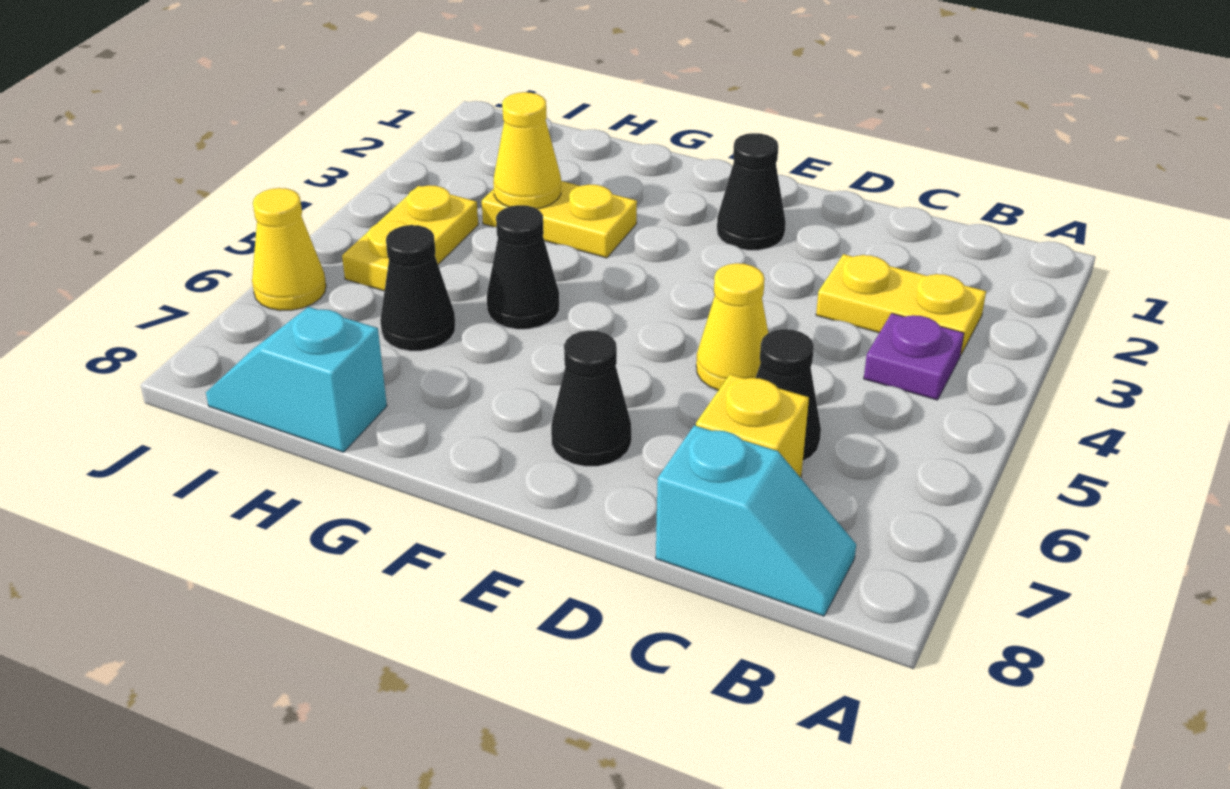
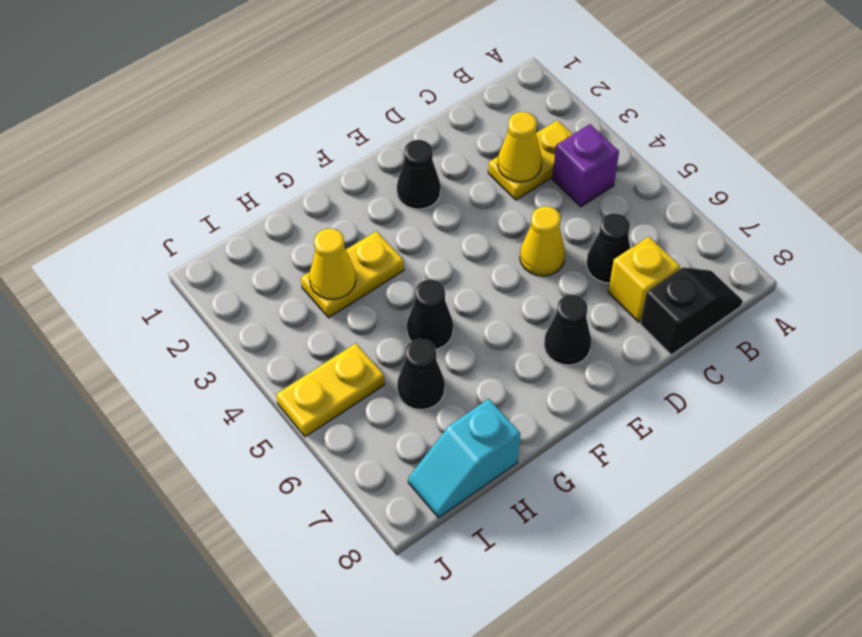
purple plate B4 level 1 -> purple brick B4 level 1
cyan slope B8:C8 level 1 top C -> black slope B8:C8 level 1 top C
yellow plate I4:I5 level 1 -> yellow plate I5:J5 level 1
yellow cone J6 level 1 -> yellow cone C3 level 2

